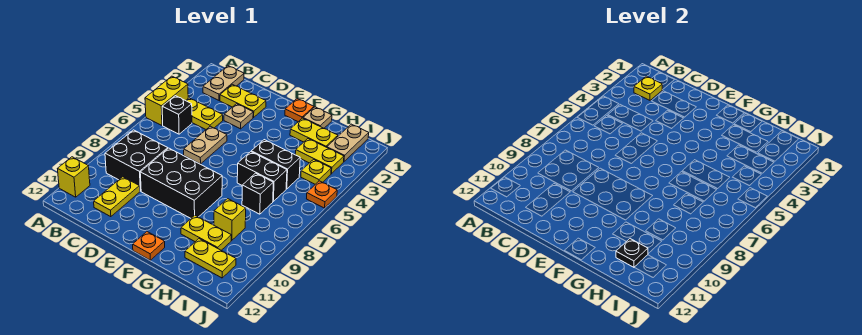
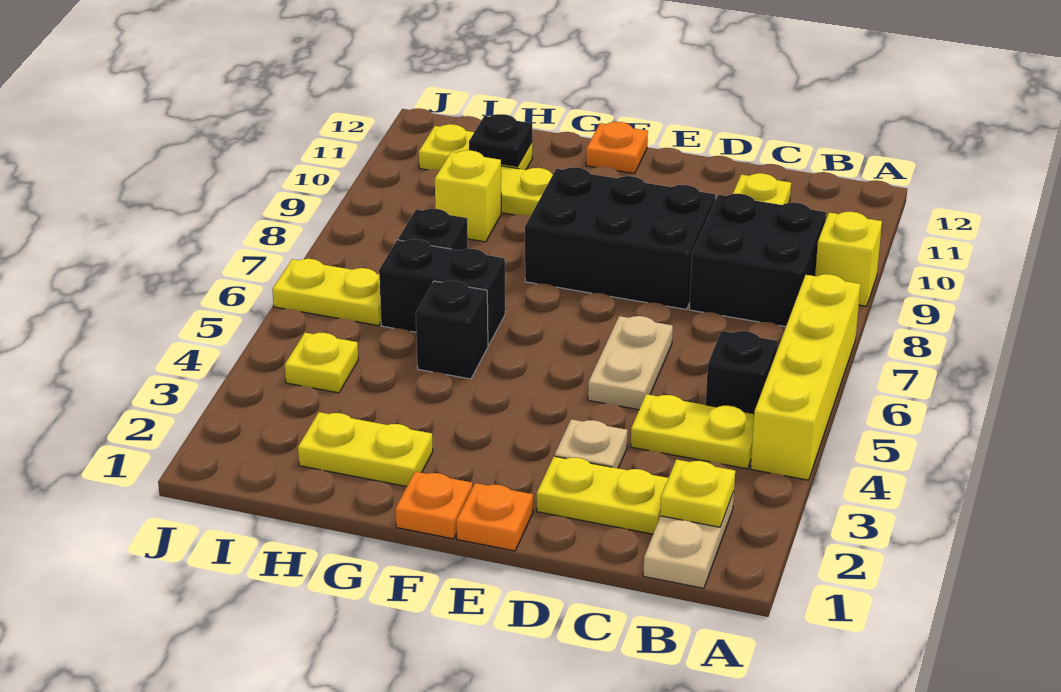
yellow brick A4:A5 level 1 -> yellow brick A4:A7 level 1
yellow brick A11 level 1 -> yellow brick A9 level 1
tan plate G1 level 1 -> none
black brick G5:H5 level 1 -> black brick G5 level 1
yellow plate H3:I3 level 1 -> yellow plate I6:J6 level 1
tan plate I1:I2 level 1 -> none
orange plate J5 level 1 -> orange plate E1 level 1

